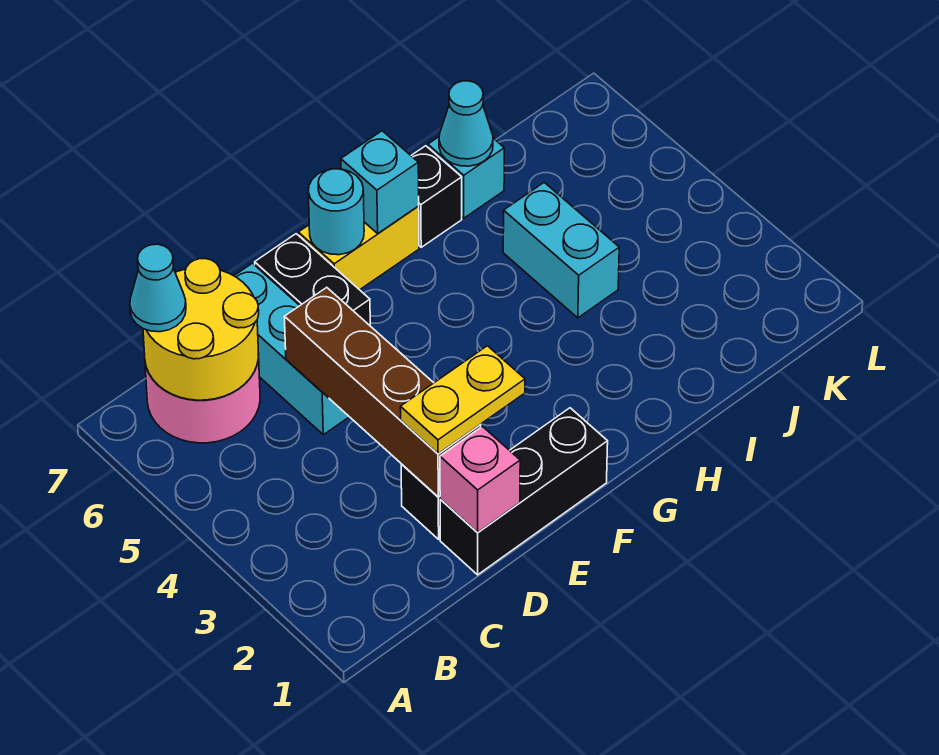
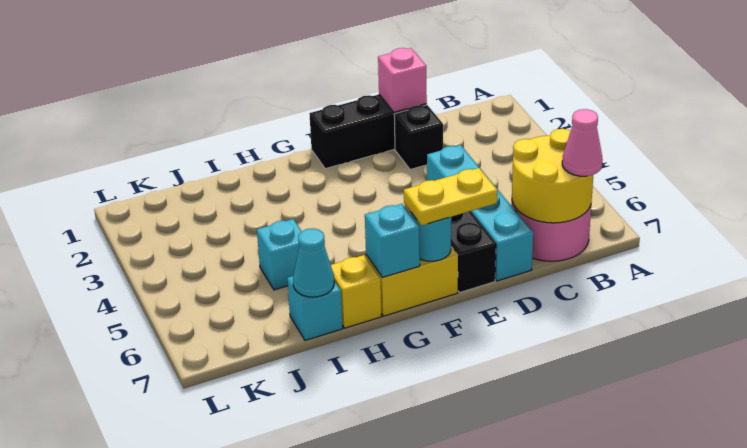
cyan cone B7 level 3 -> pink cone B7 level 3
brown brick D2:D5 level 2 -> none
yellow plate D2:E2 level 3 -> yellow plate E7:F7 level 3
cyan brick D5:D7 level 1 -> cyan brick D4:D7 level 1
black brick H7 level 1 -> yellow brick H7 level 1
cyan brick I4:I5 level 1 -> cyan brick I5 level 1

